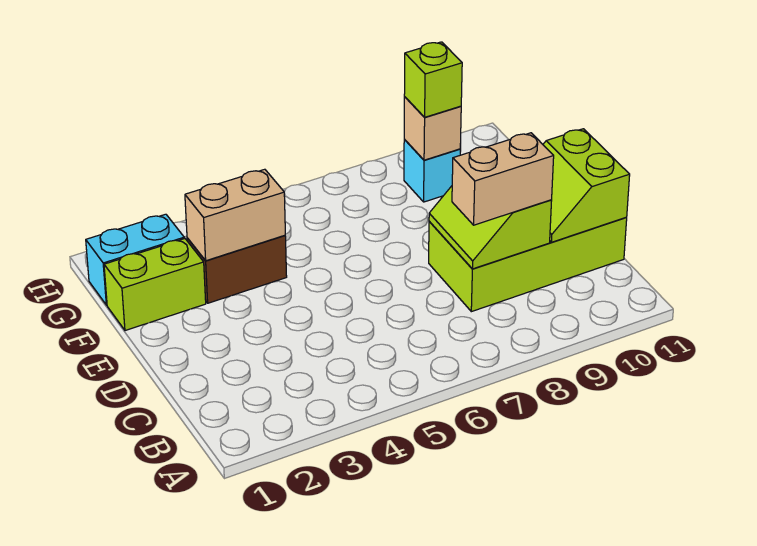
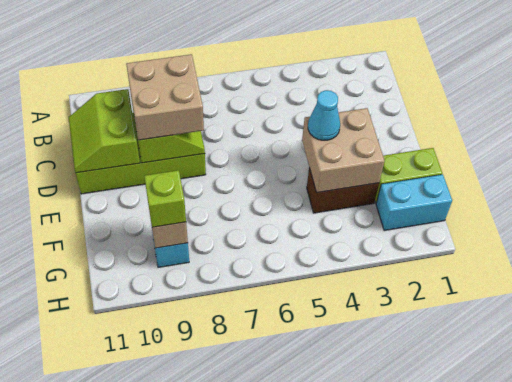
tan brick C8:C9 level 3 -> tan brick C8:D9 level 3
lime slope C10:D11 level 2 top 11 -> lime slope C10:D11 level 2 top 10
none -> cyan cone E4 level 3
tan brick F3:F4 level 2 -> tan brick E3:F4 level 2

